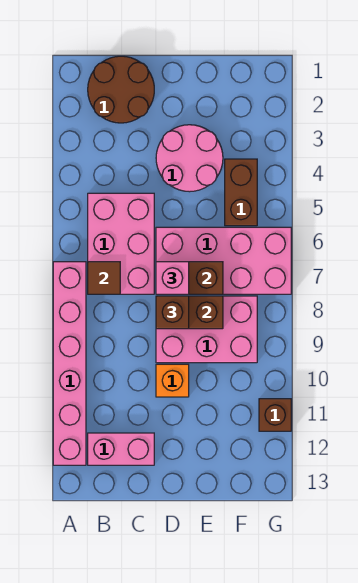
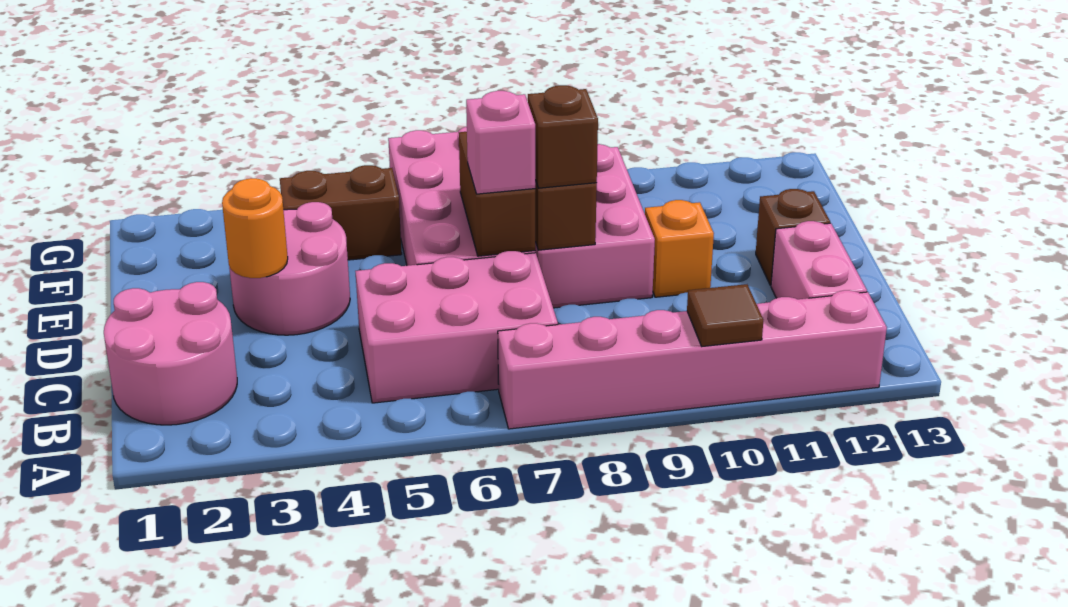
brown round brick B1:C2 level 1 -> pink round brick B1:C2 level 1
brown tile B7 level 2 -> brown tile A10 level 2
none -> orange round brick D3 level 2
brown brick G11 level 1 -> brown brick D12 level 1

